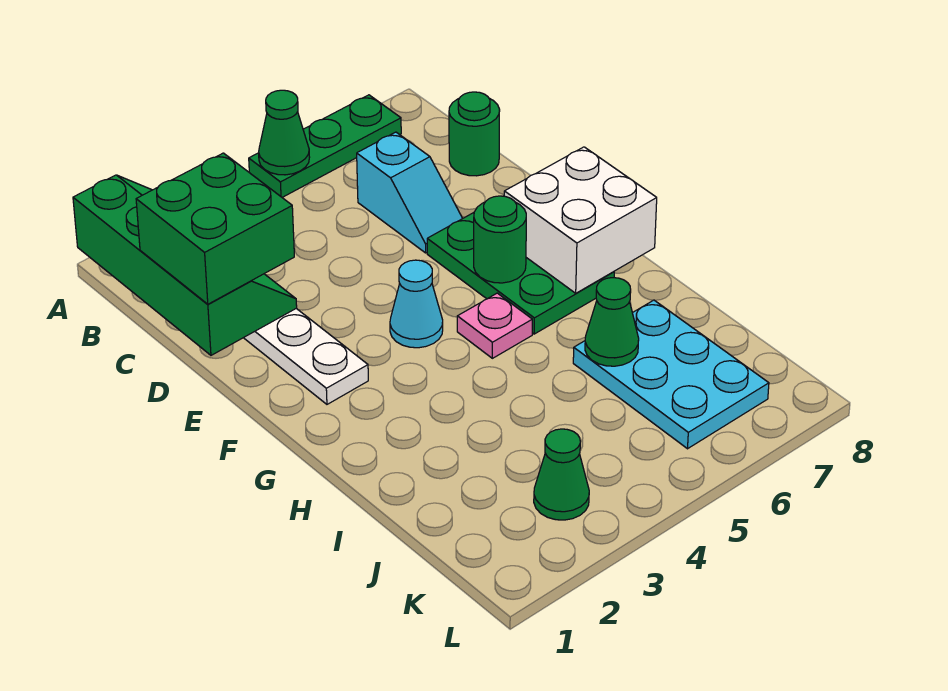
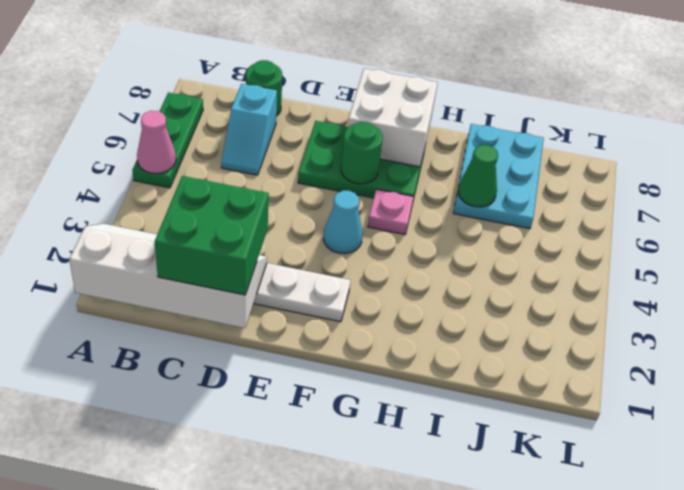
green slope A1:D2 level 2 top 1 -> white slope A1:D2 level 2 top 1
green cone A5 level 2 -> pink cone A5 level 2
cyan slope C6:D6 level 1 top C -> cyan slope C6:C7 level 1 top 7
cyan plate I6:K7 level 1 -> cyan plate I6:J8 level 1
green cone K3 level 1 -> none

